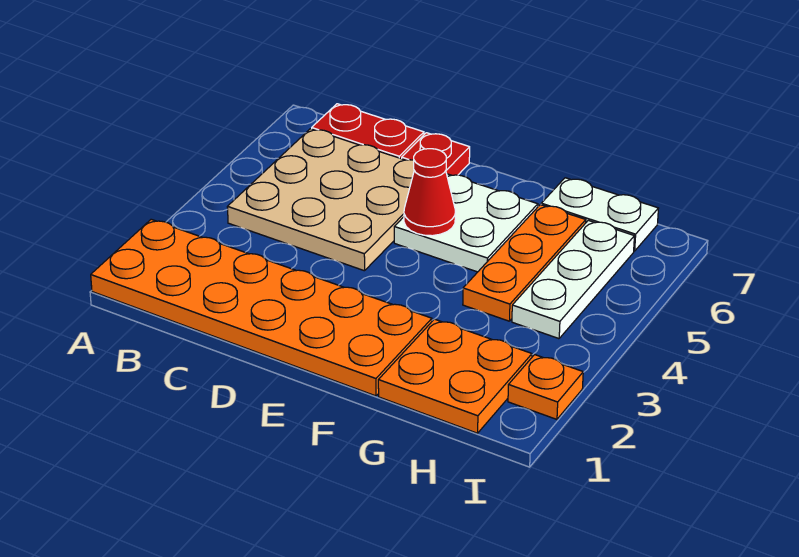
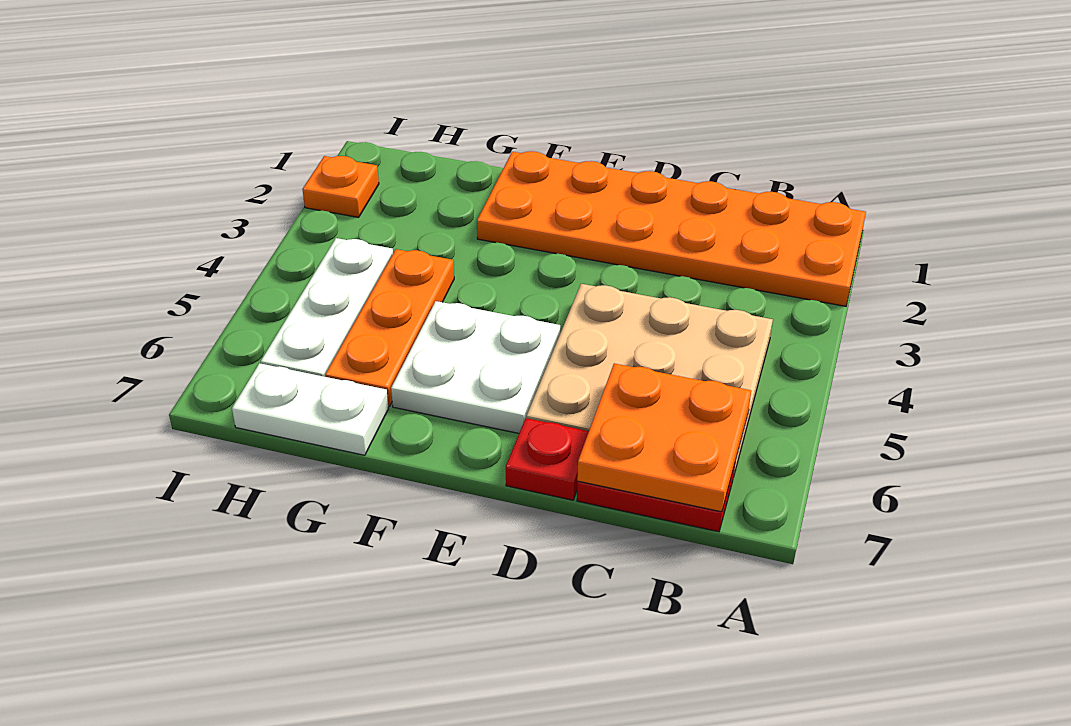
red cone E5 level 2 -> none
orange plate G1:H2 level 1 -> orange plate B6:C7 level 2

